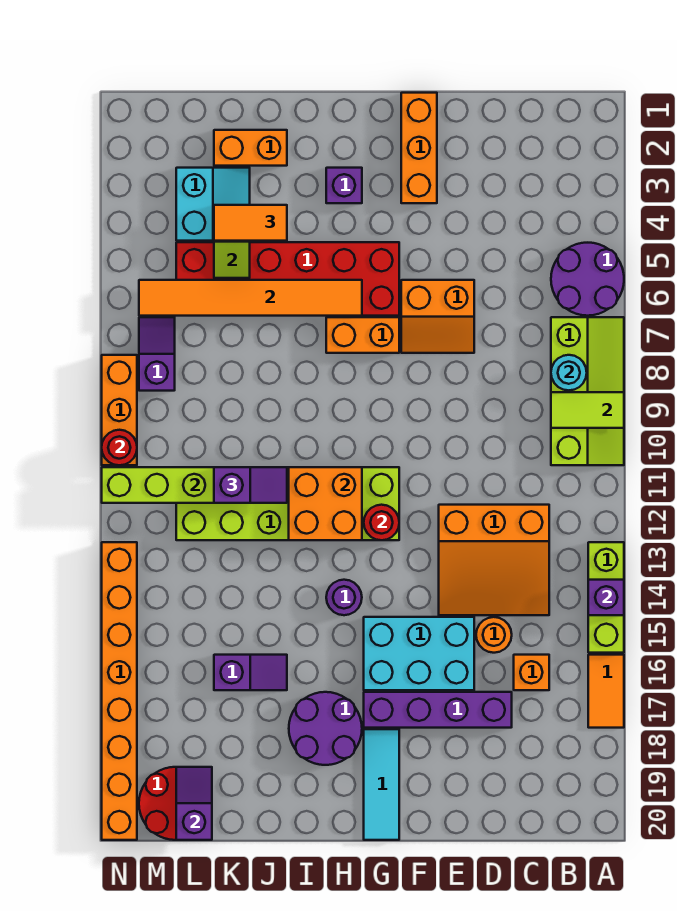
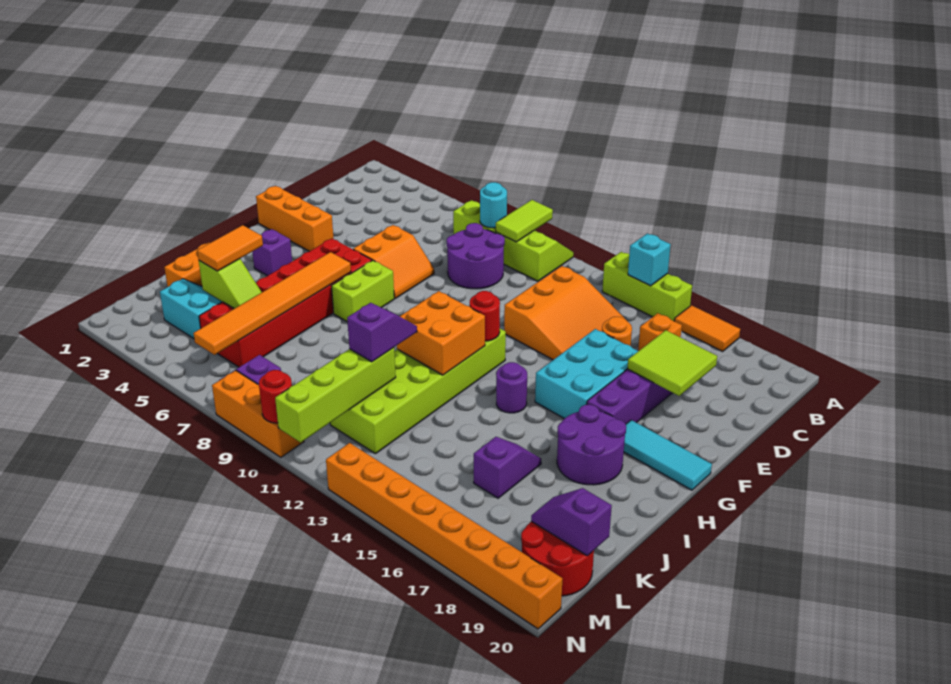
purple round brick A5:B6 level 1 -> purple round brick C8:D9 level 1
purple brick A14 level 2 -> cyan brick A14 level 2
none -> lime tile D17:E18 level 2
orange brick G7:H7 level 1 -> lime brick G7:H7 level 1

